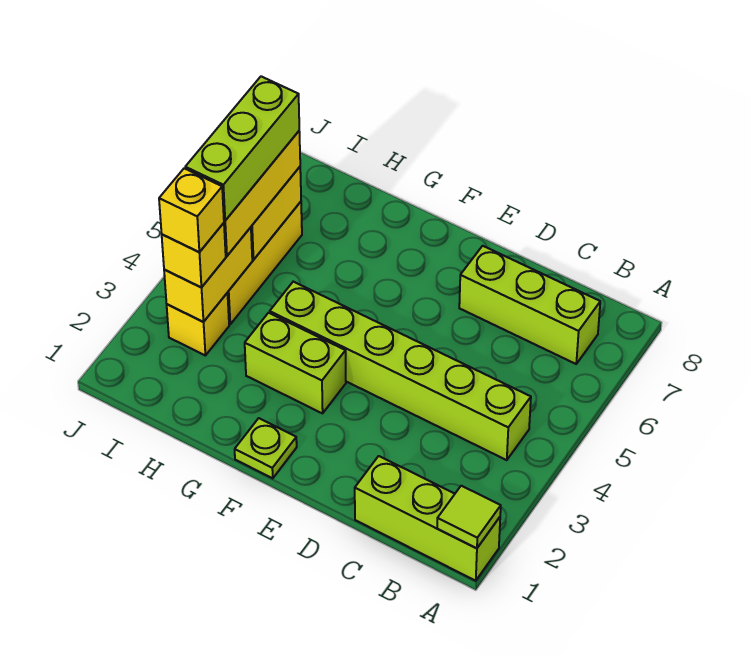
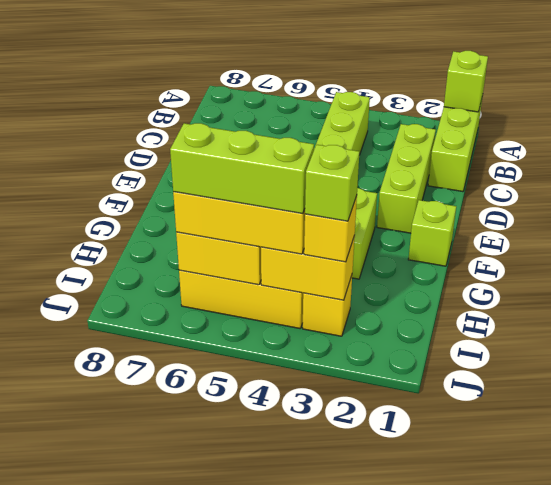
lime tile A1 level 2 -> lime brick A1 level 2
lime brick B7:D7 level 1 -> lime brick C2:E2 level 1
lime plate F1 level 1 -> lime brick F1 level 1
yellow brick I3 level 4 -> lime brick I3 level 4

